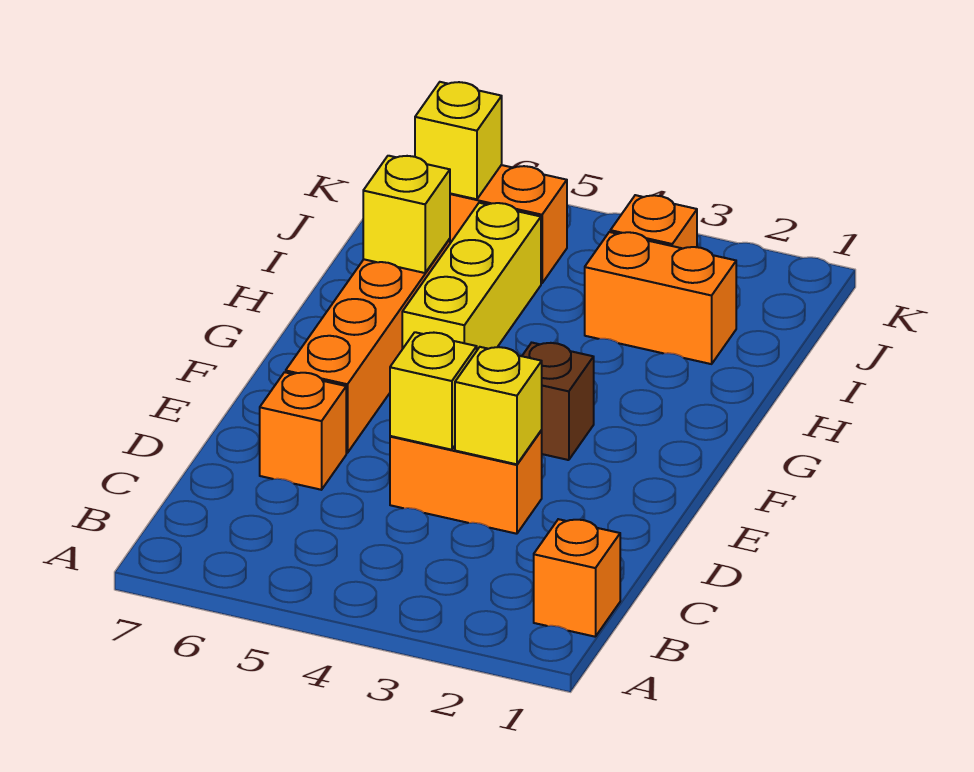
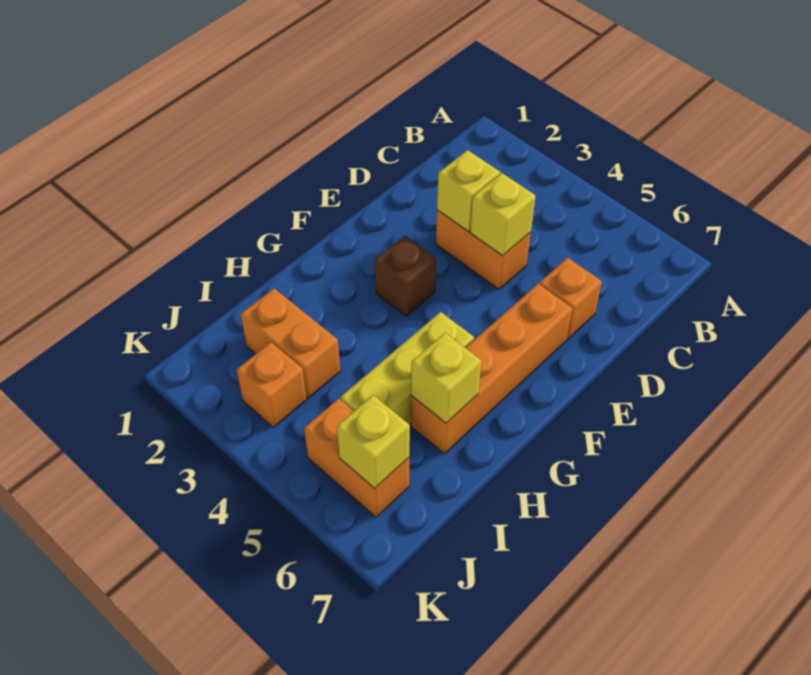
orange brick B1 level 1 -> none

